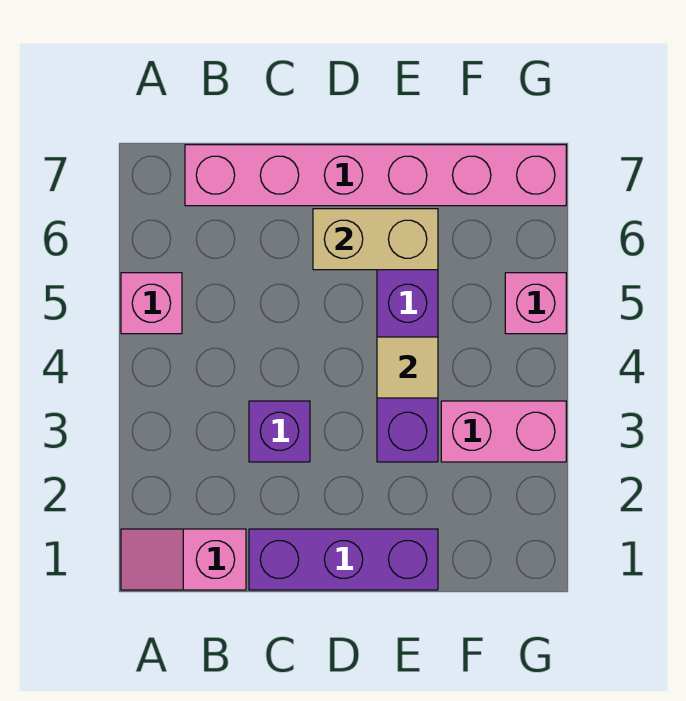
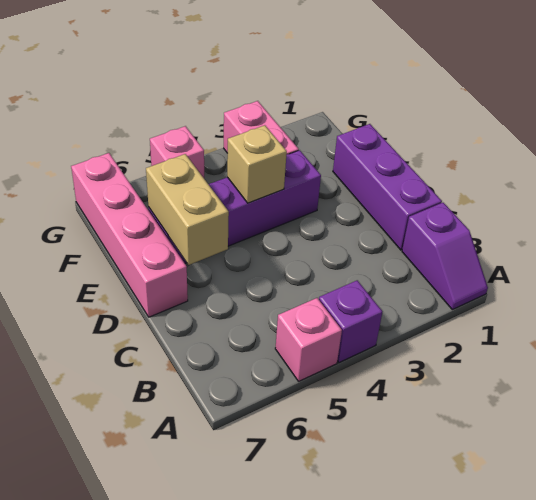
pink slope A1:B1 level 1 top B -> purple slope A1:B1 level 1 top B
pink brick B7:G7 level 1 -> pink brick D7:G7 level 1
purple brick C3 level 1 -> purple brick A4 level 1
tan tile E4 level 2 -> tan brick E4 level 2

